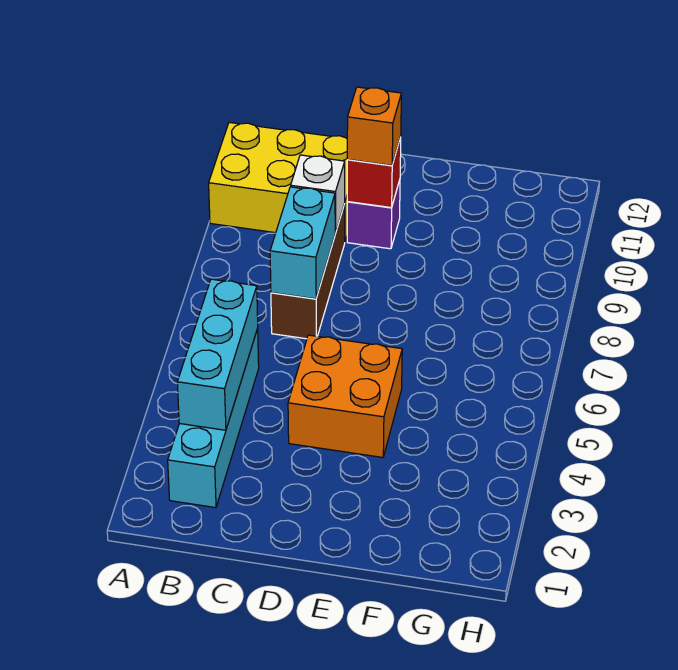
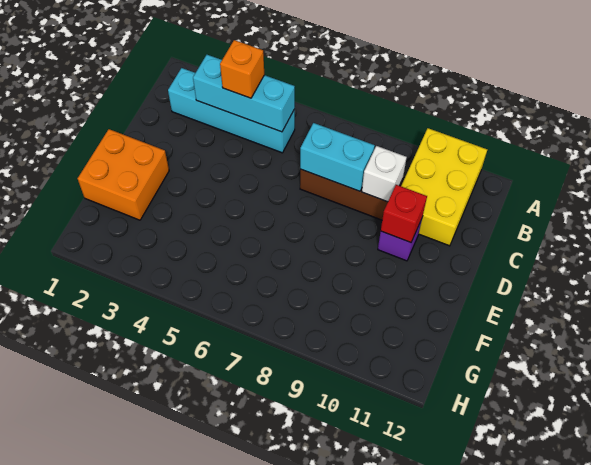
orange brick D4:E5 level 1 -> orange brick E1:F2 level 1
orange brick D10 level 3 -> orange brick B4 level 3

